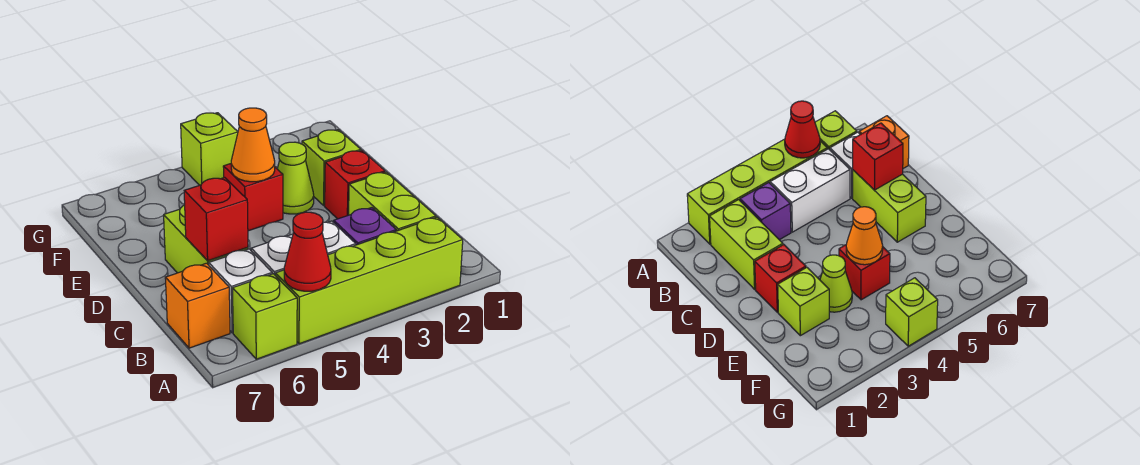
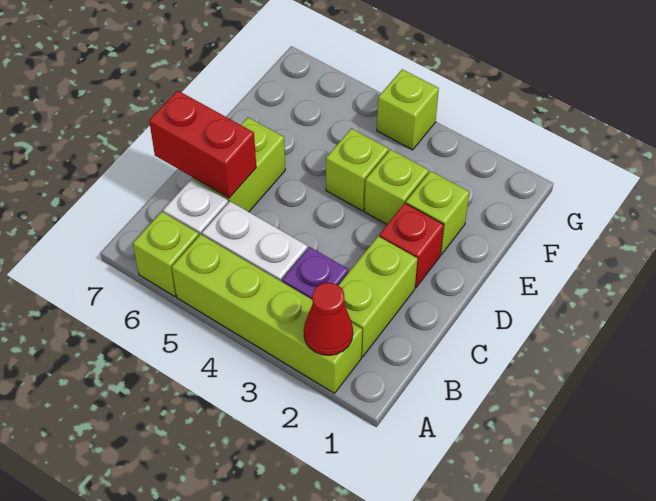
red cone A5 level 2 -> red cone A2 level 2
orange brick B7 level 1 -> none
red brick C6 level 2 -> red brick C6:C7 level 2
lime cone E3 level 1 -> lime brick E3 level 1
red brick E4 level 1 -> lime brick E4 level 1
orange cone E4 level 2 -> none

